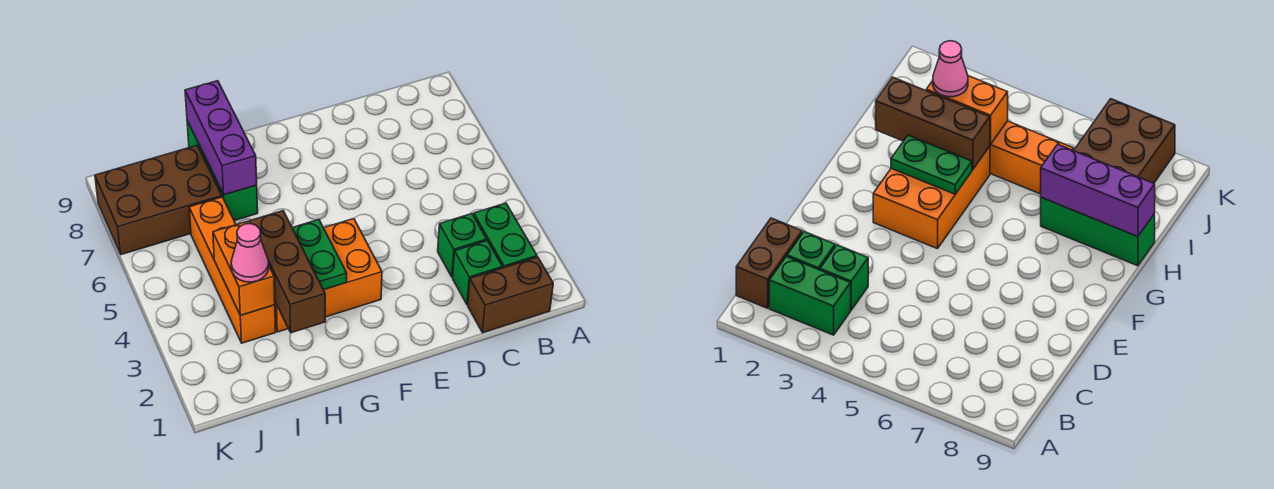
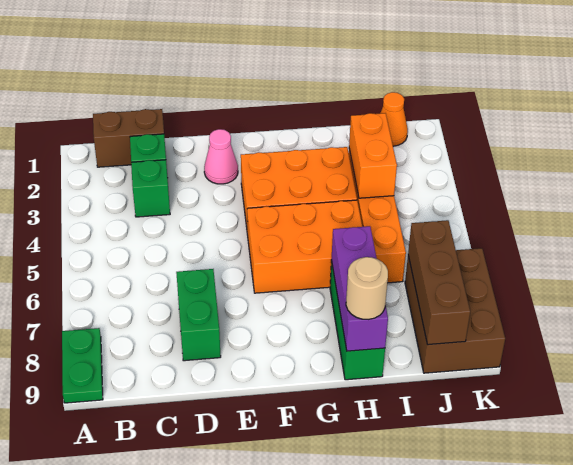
green brick B2:B3 level 1 -> green brick D7:D8 level 1
none -> orange brick F5:H6 level 1
green plate G3:G4 level 2 -> green plate A8:A9 level 1
brown brick H2:H4 level 2 -> brown brick J7:J9 level 2
none -> tan round brick H9 level 3
pink cone I3 level 3 -> pink cone E2 level 1
brown brick I7:K8 level 1 -> brown brick J7:K9 level 1
none -> orange cone J1 level 1

